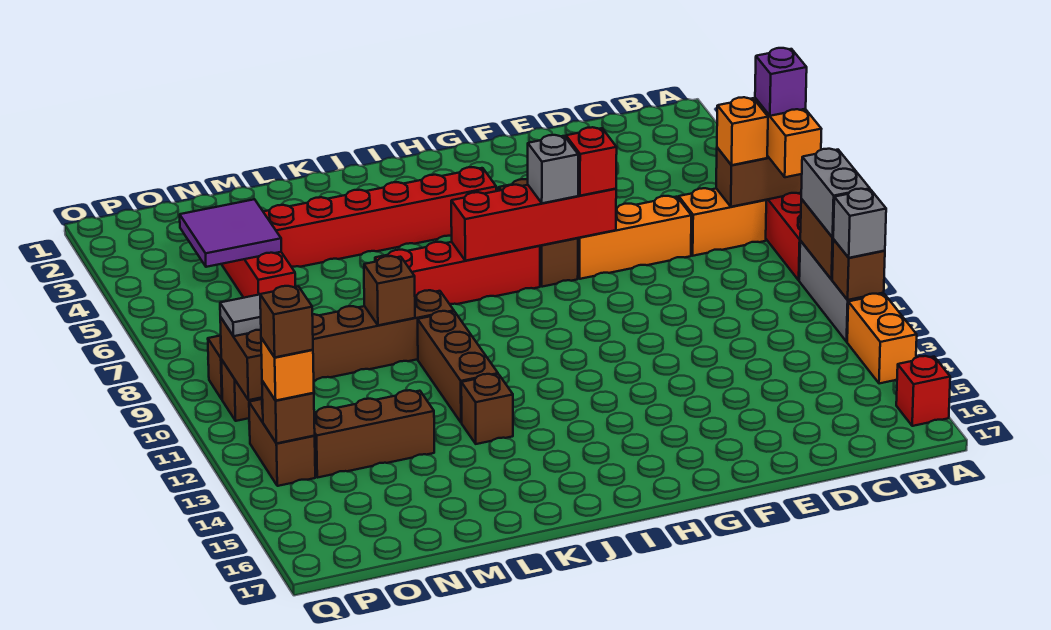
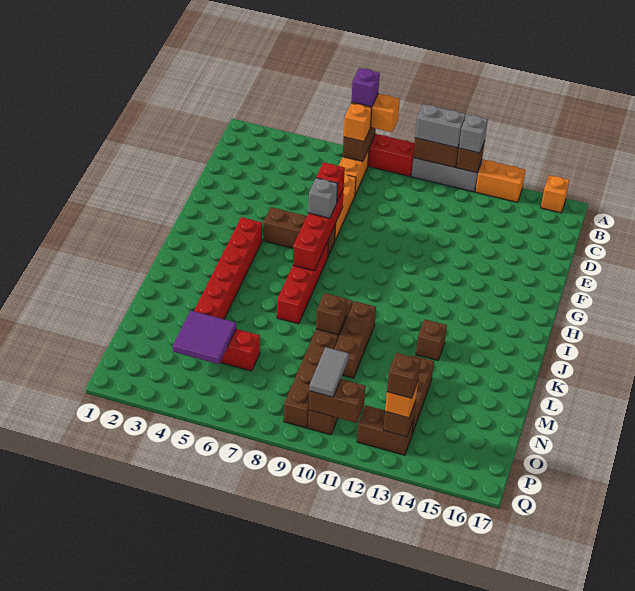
red brick A16 level 1 -> orange brick A16 level 1
brown brick K10:K12 level 1 -> brown brick K10:M10 level 1

